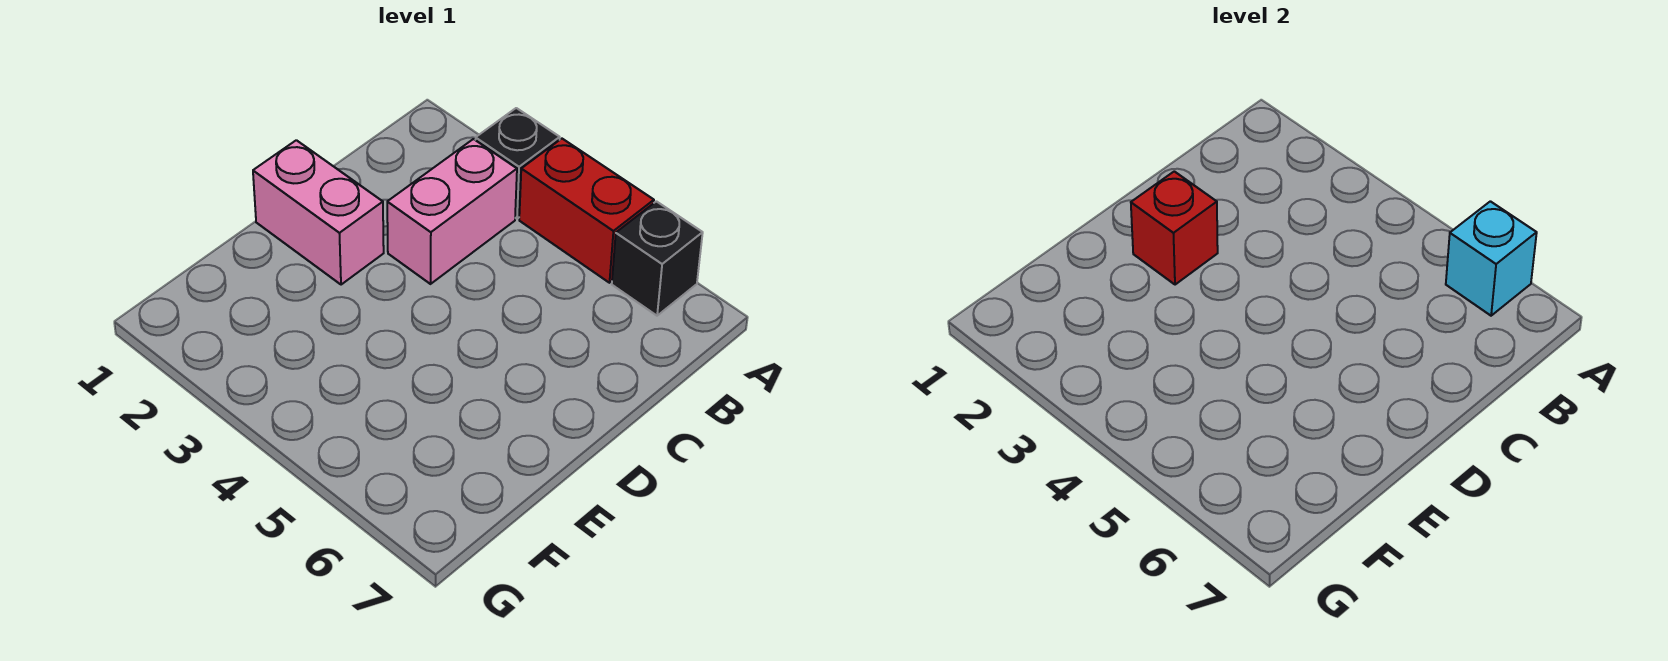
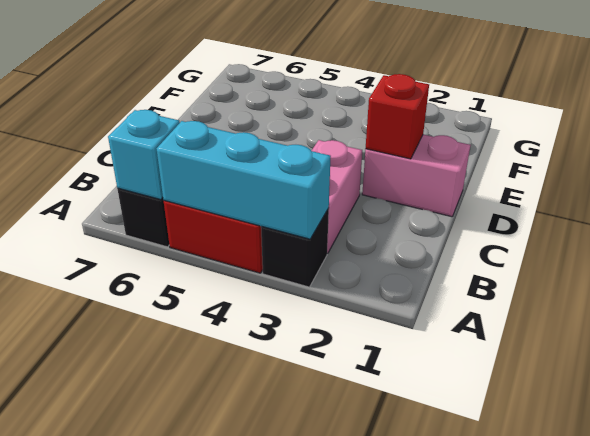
none -> cyan brick A3:A5 level 2

